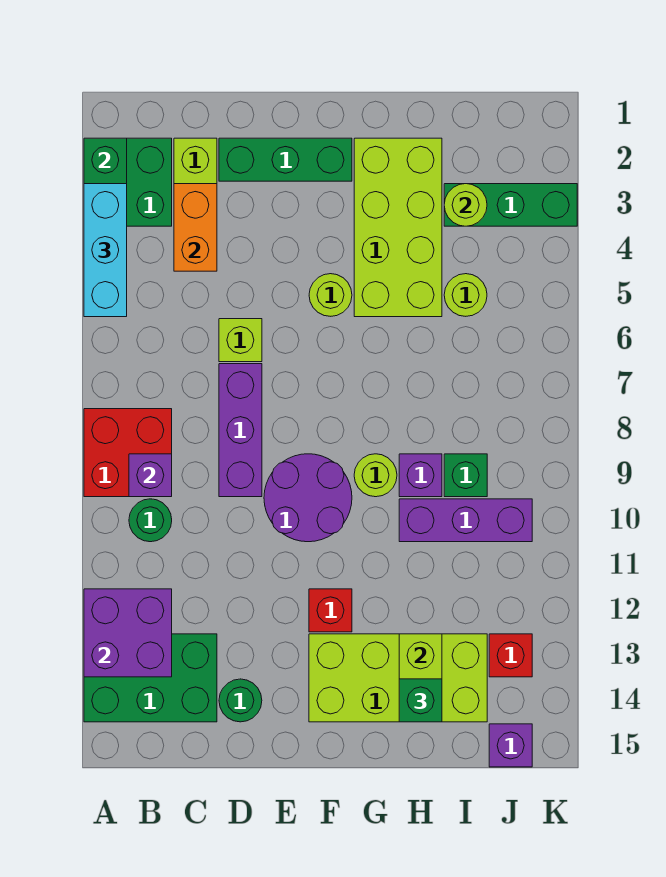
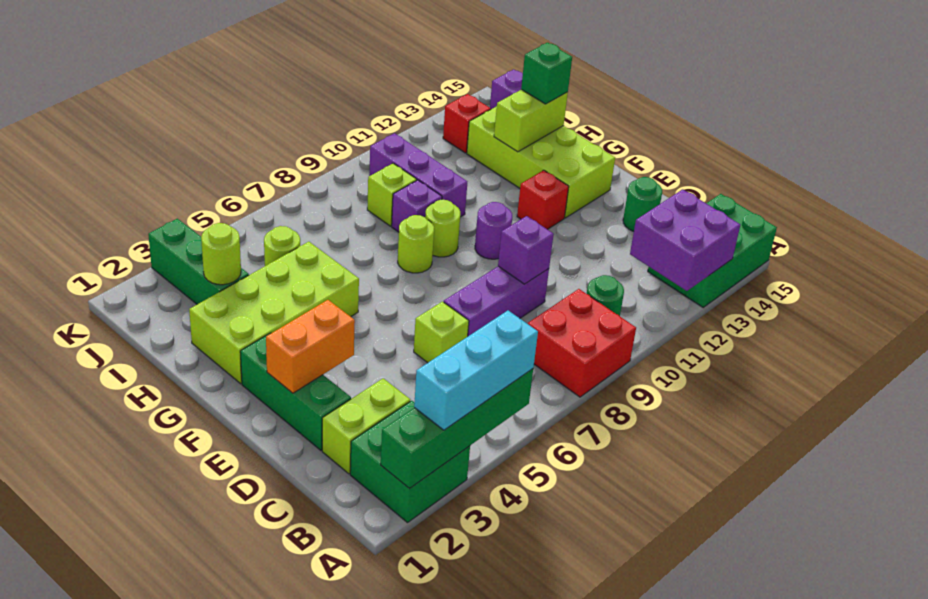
green brick A13:C14 level 1 -> green brick A13:B15 level 1
purple brick B9 level 2 -> purple brick D9 level 2
orange brick C3:C4 level 2 -> orange brick E2:E3 level 2
purple round brick E9:F10 level 1 -> purple round brick F10 level 1
lime round brick F5 level 1 -> lime round brick G8 level 1
green brick I9 level 1 -> lime brick I9 level 1

